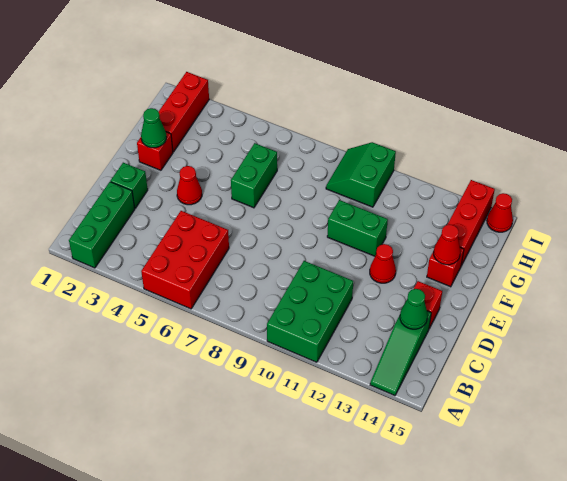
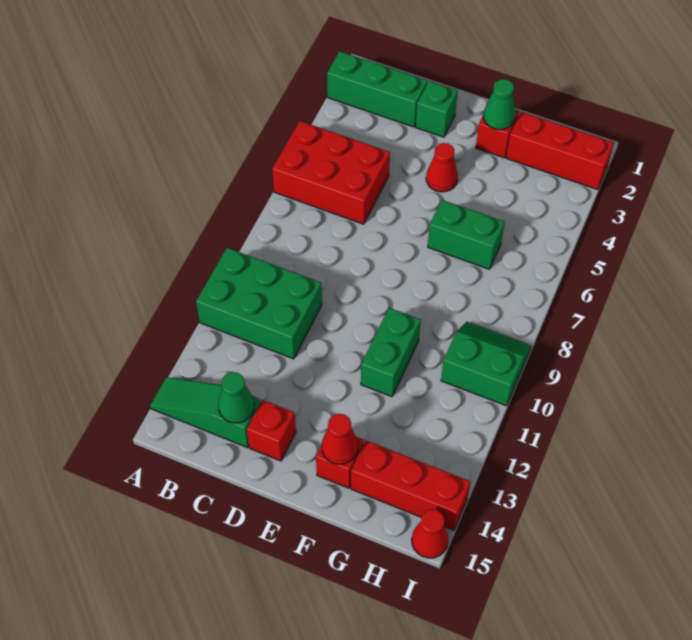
red cone E12 level 1 -> none

